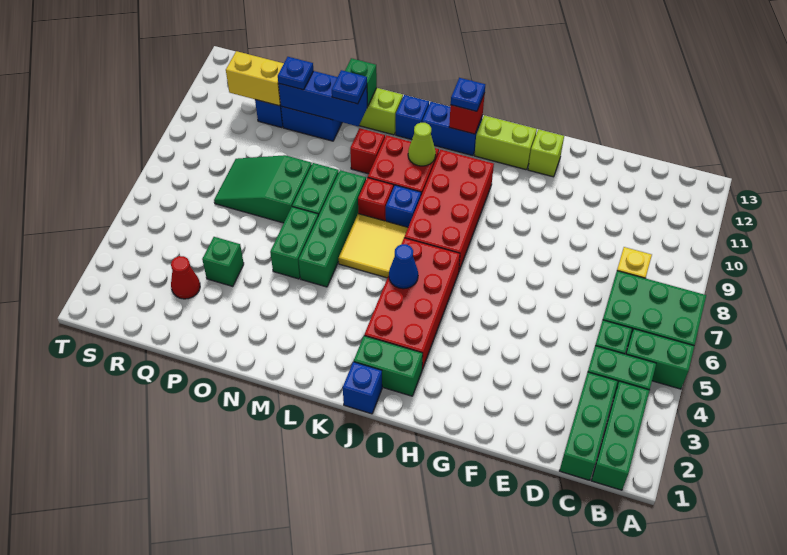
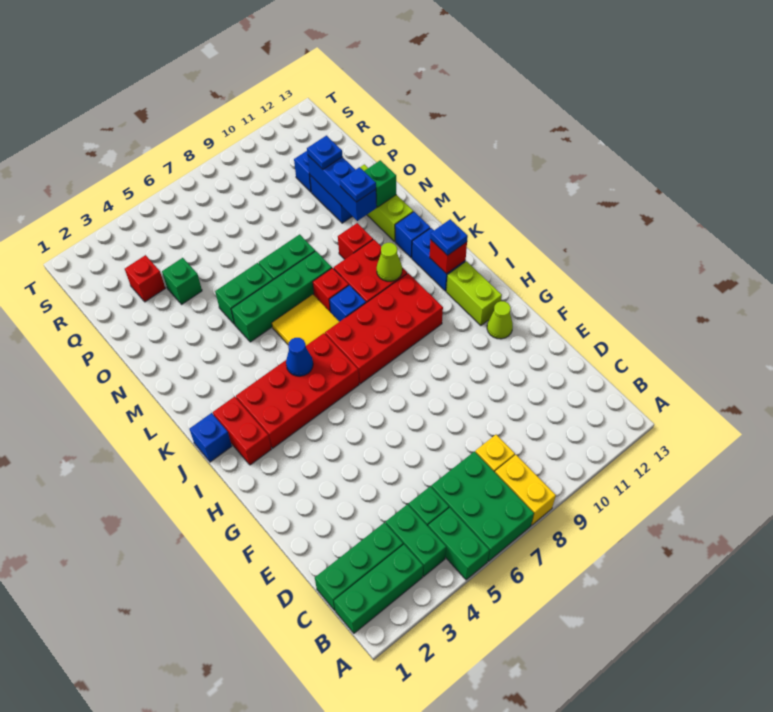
lime brick G12 level 1 -> lime cone G12 level 1
green brick I2:J2 level 1 -> red brick I2:J2 level 1
green slope O7:Q8 level 1 top O -> none
red cone Q3 level 1 -> red brick Q3 level 1
yellow brick Q11:R11 level 2 -> yellow brick A8:B8 level 1

